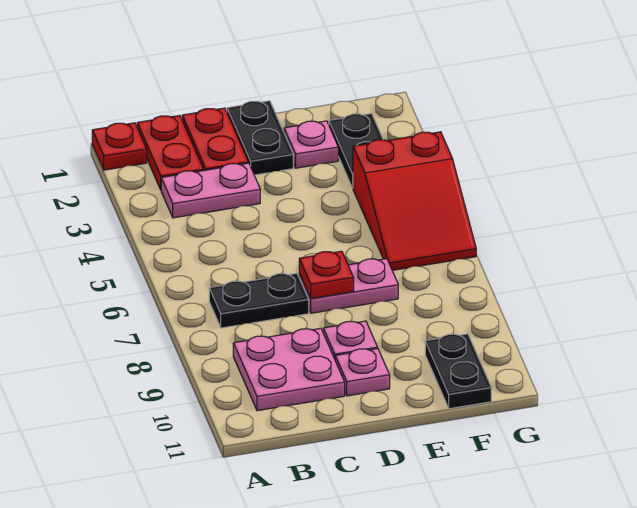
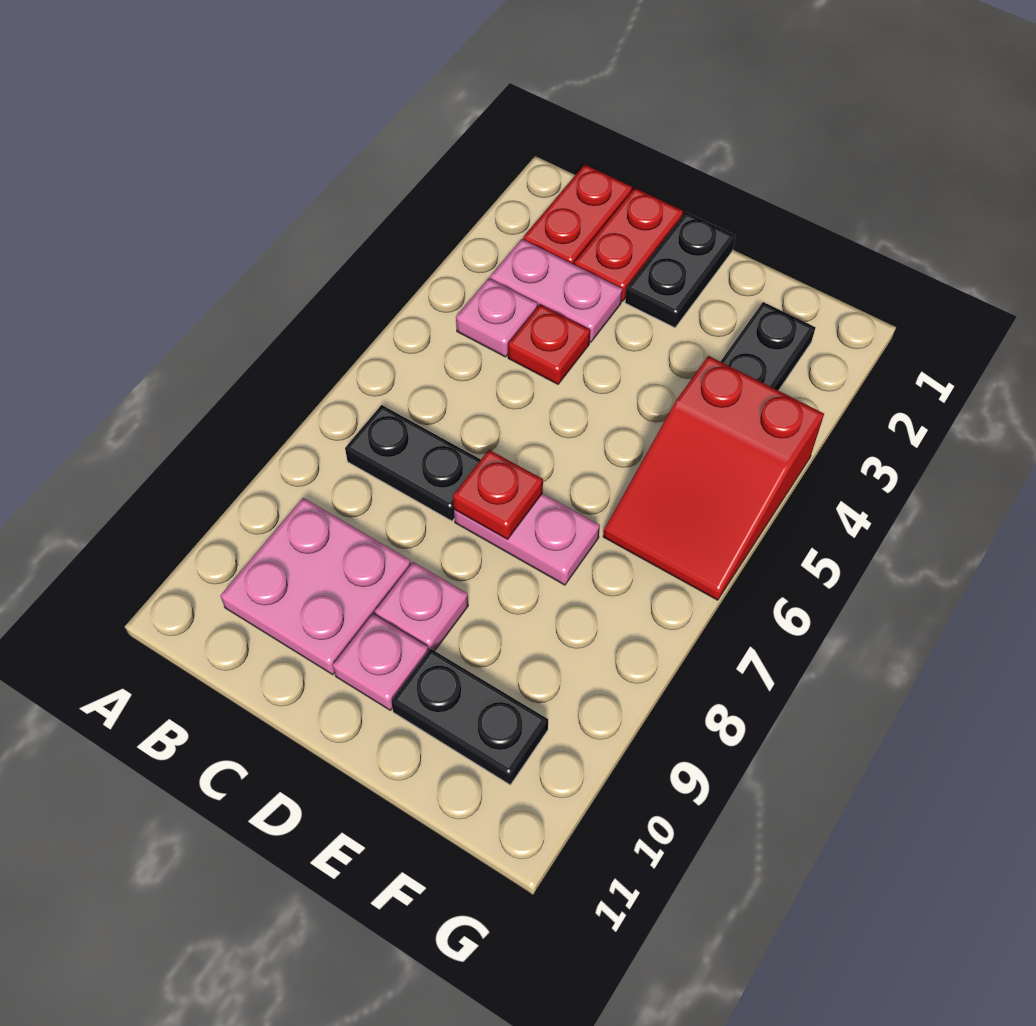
red plate A1 level 1 -> red plate C4 level 1
pink plate E2 level 1 -> pink plate B4 level 1
black plate F10:F11 level 1 -> black plate E10:F10 level 1

